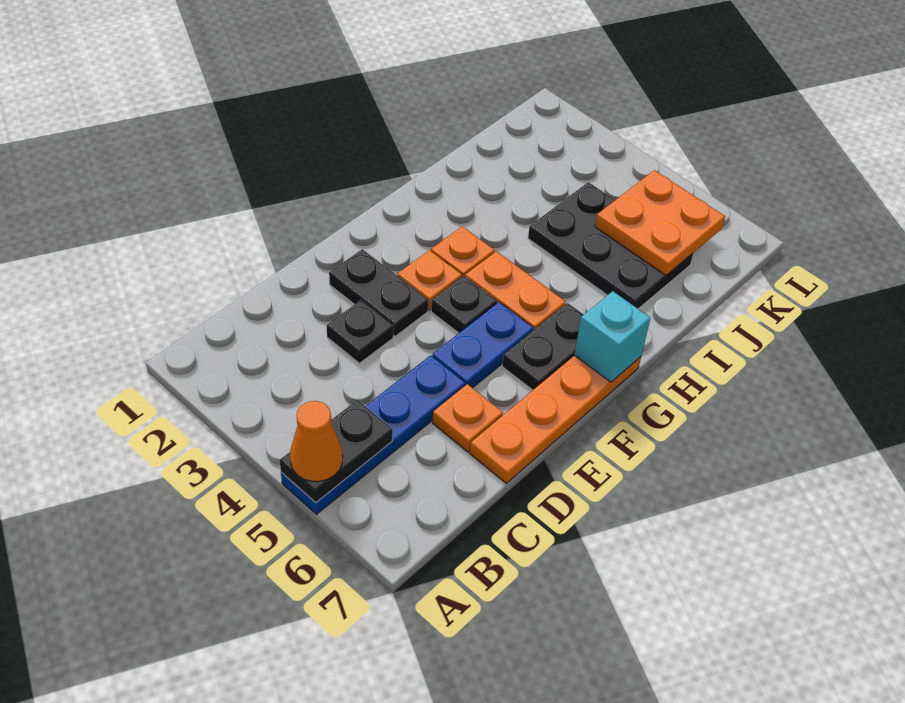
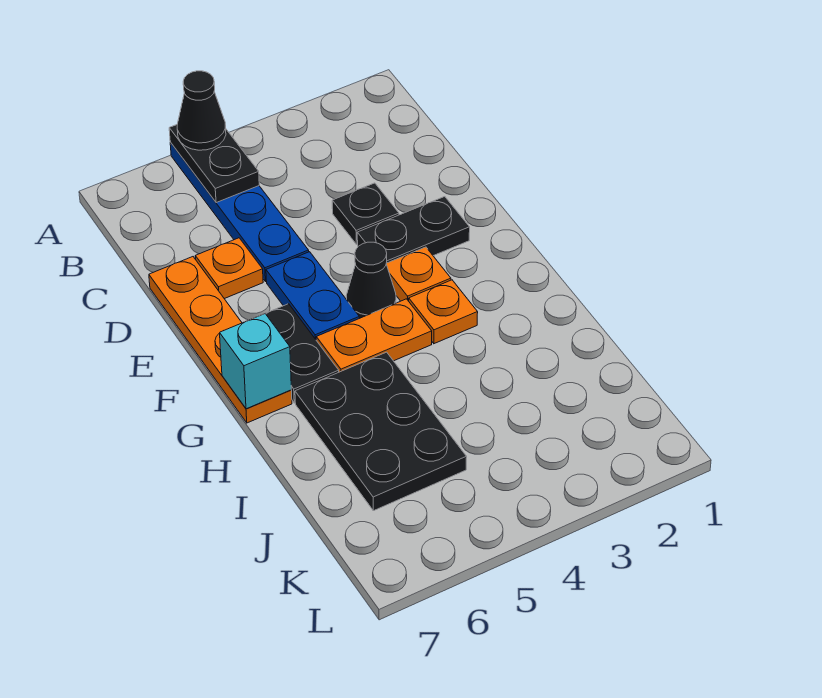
orange cone A5 level 3 -> black cone A5 level 3
black plate F4 level 1 -> black cone F4 level 1
black plate I4:J6 level 1 -> black plate H5:J6 level 1
orange plate J5:K6 level 2 -> none

